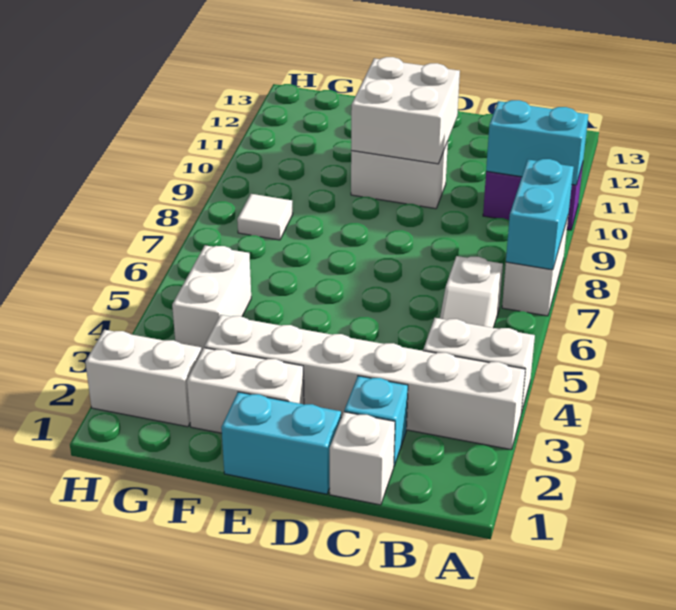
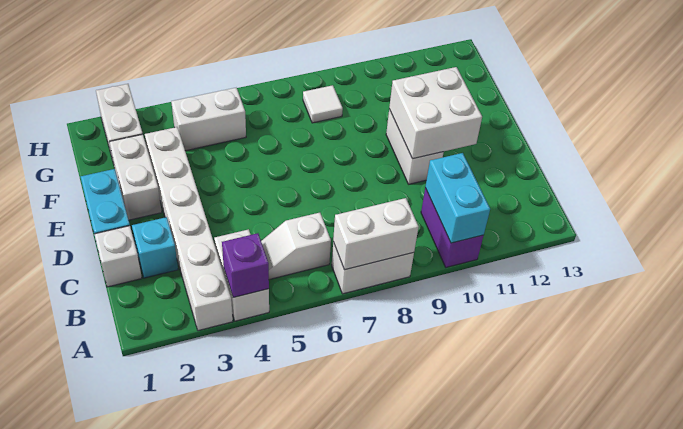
none -> purple brick A4 level 2
cyan brick A7:A8 level 2 -> white brick A7:A8 level 2

